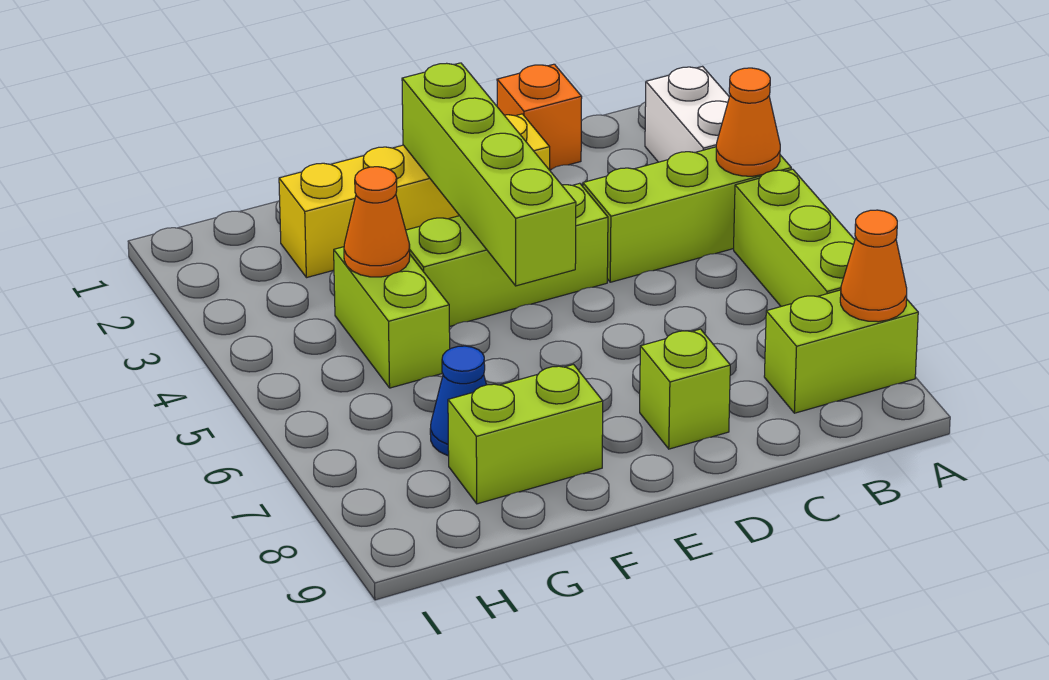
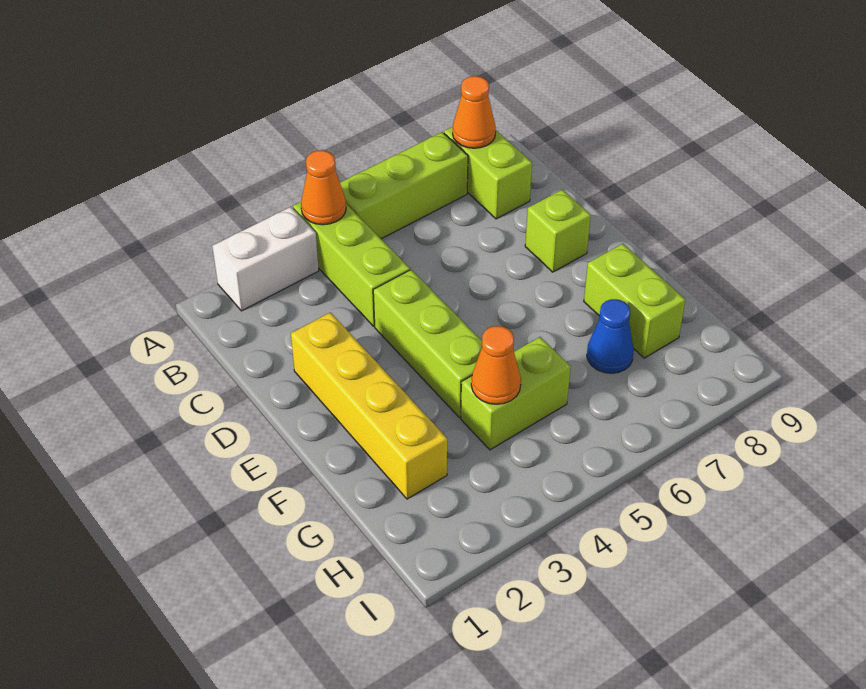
orange brick C1 level 1 -> none
lime brick E2:E5 level 2 -> none

